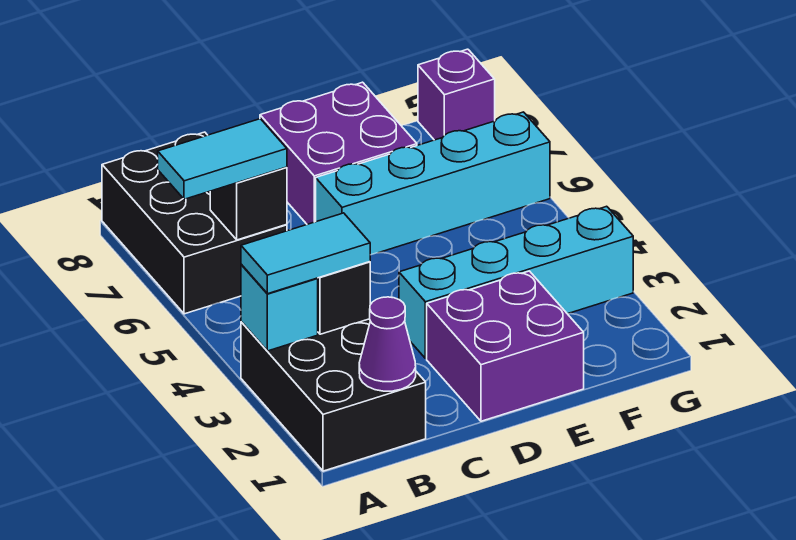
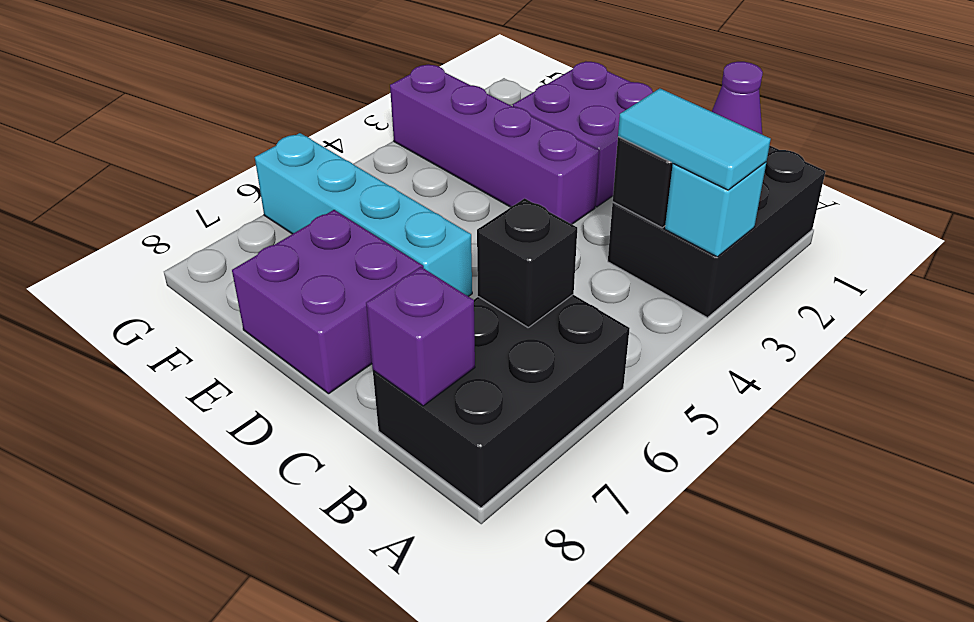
cyan tile A6:B6 level 3 -> none
cyan brick D3:G3 level 1 -> purple brick D3:G3 level 1
purple brick G8 level 1 -> purple brick B8 level 2

